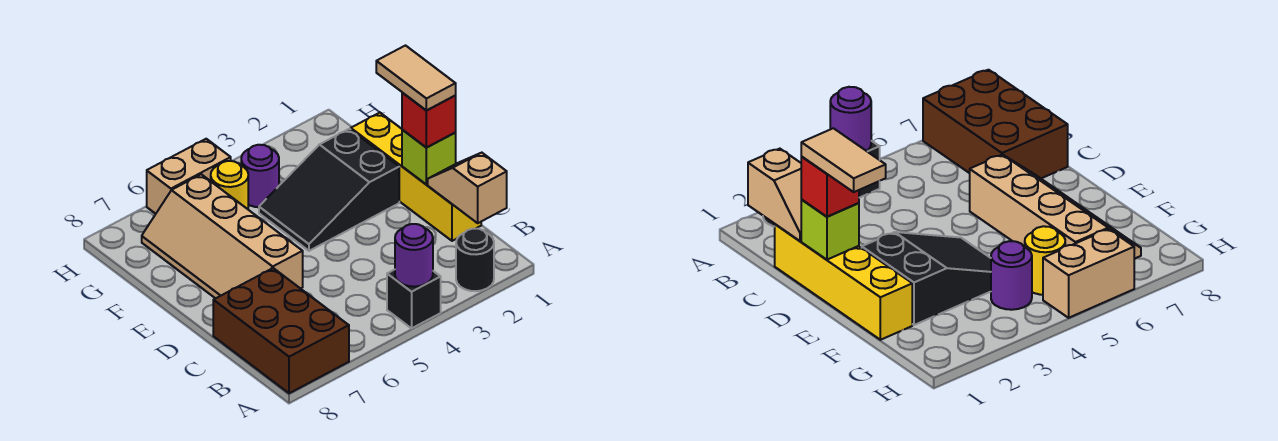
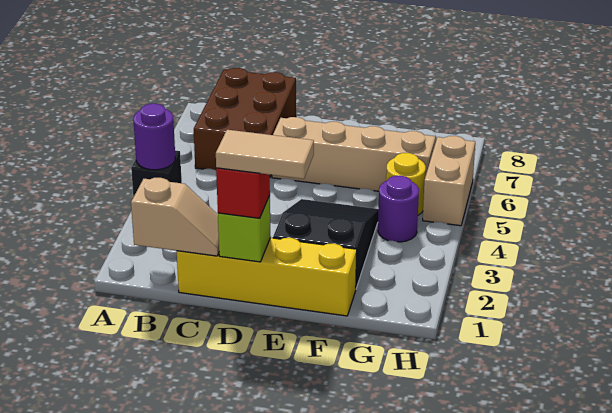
black round brick A2 level 1 -> none
brown brick A7:C8 level 1 -> brown brick B6:C8 level 1

